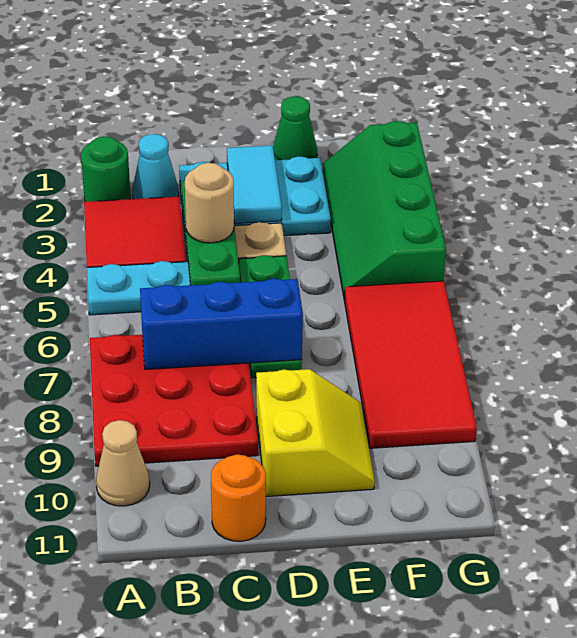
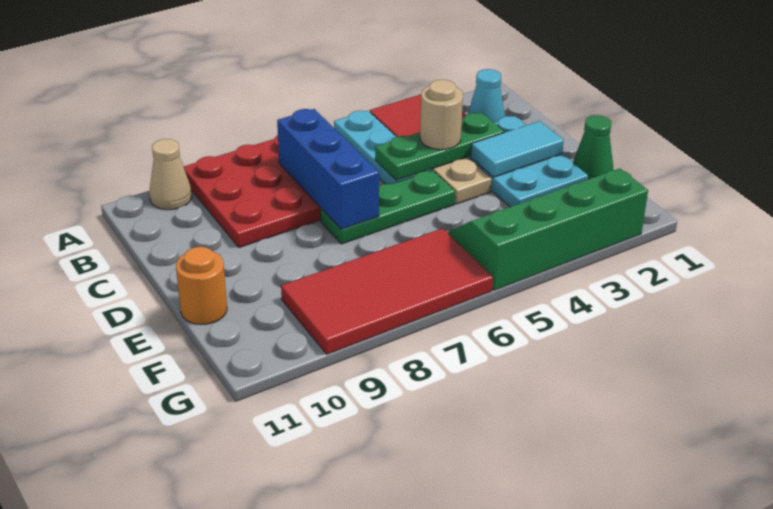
green round brick A2 level 1 -> none
orange round brick C11 level 1 -> orange round brick E11 level 1
yellow slope D9:E10 level 1 top D -> none

